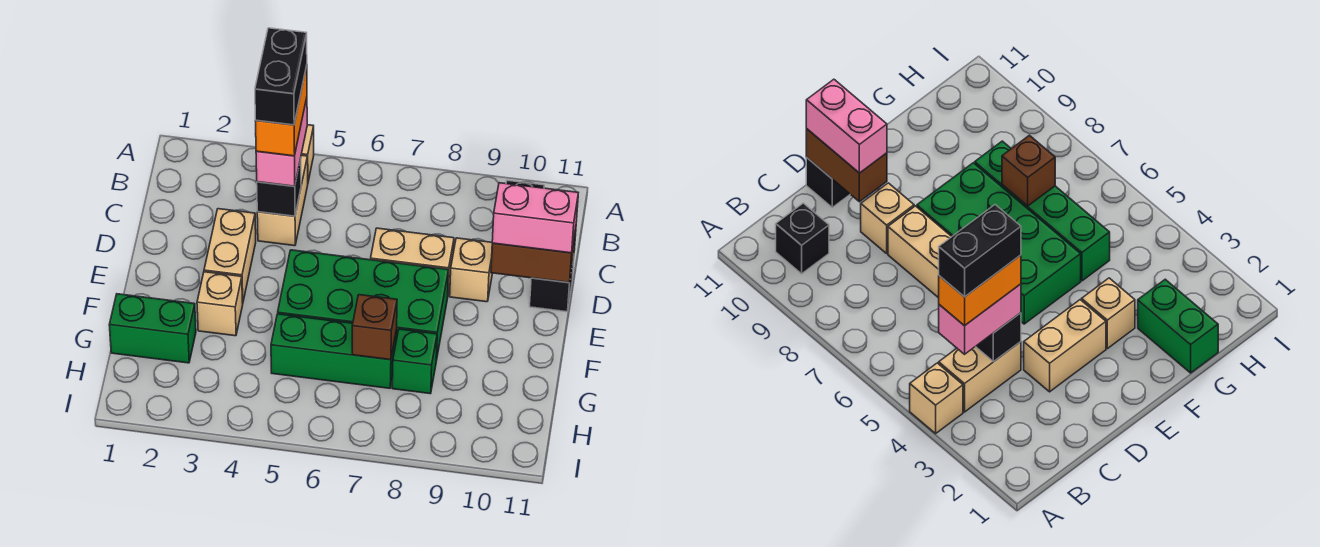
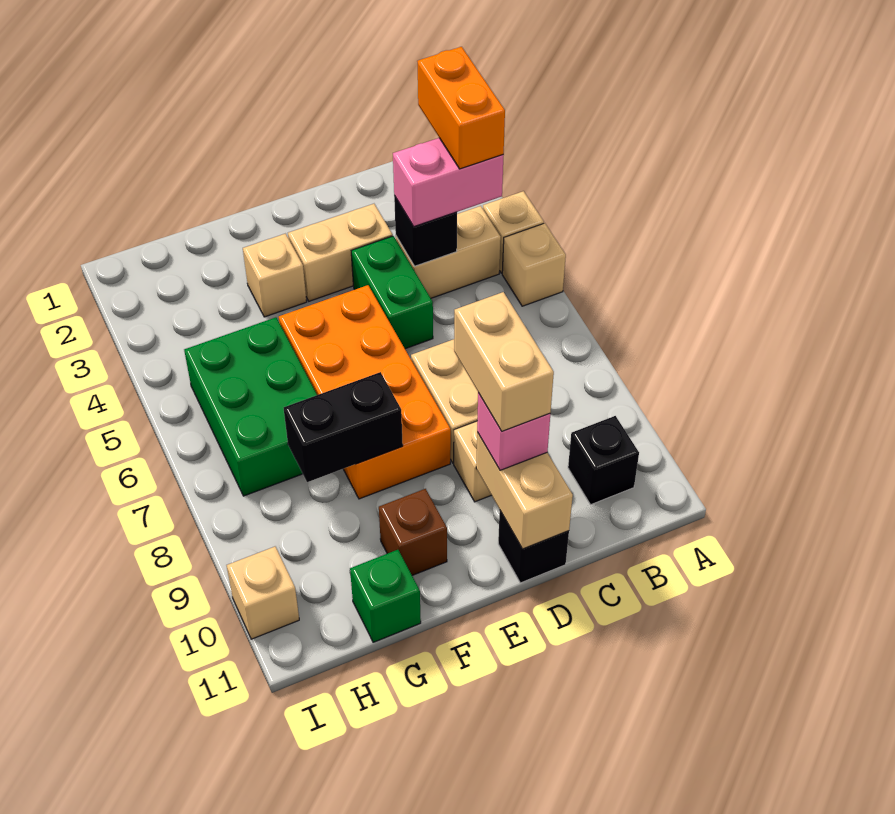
none -> tan brick A5 level 1
orange brick B4:C4 level 4 -> orange brick B3:B4 level 4
black brick B4:C4 level 5 -> black brick F8:G8 level 2
none -> tan brick D9:D10 level 4
brown brick D10:D11 level 2 -> tan brick D10:D11 level 2
pink brick D10:D11 level 3 -> pink brick D10 level 3
green brick E5:F8 level 1 -> orange brick E5:F8 level 1
green brick G1:G2 level 1 -> green brick D4:D5 level 1
green brick G5:G7 level 1 -> green brick G5:H7 level 1
brown brick G7 level 2 -> brown brick F10 level 1
green brick G8 level 1 -> green brick G11 level 1
none -> tan brick I10 level 1

